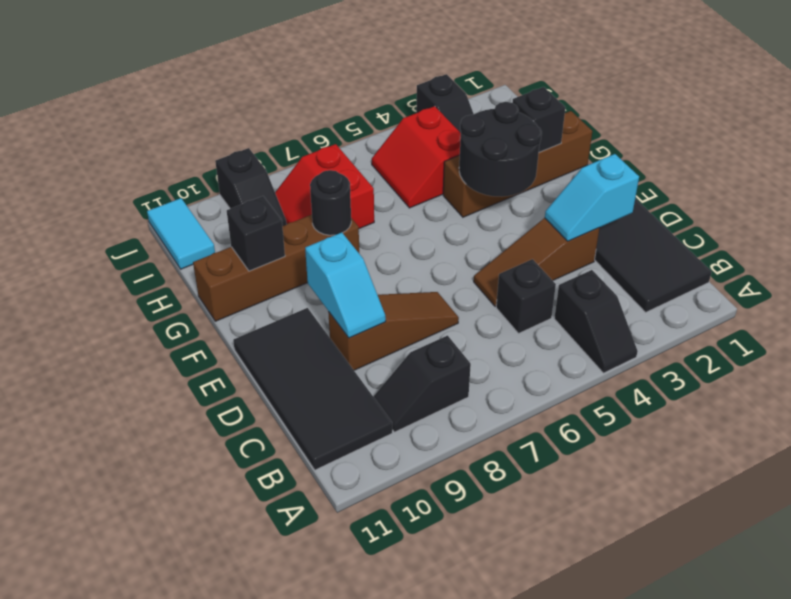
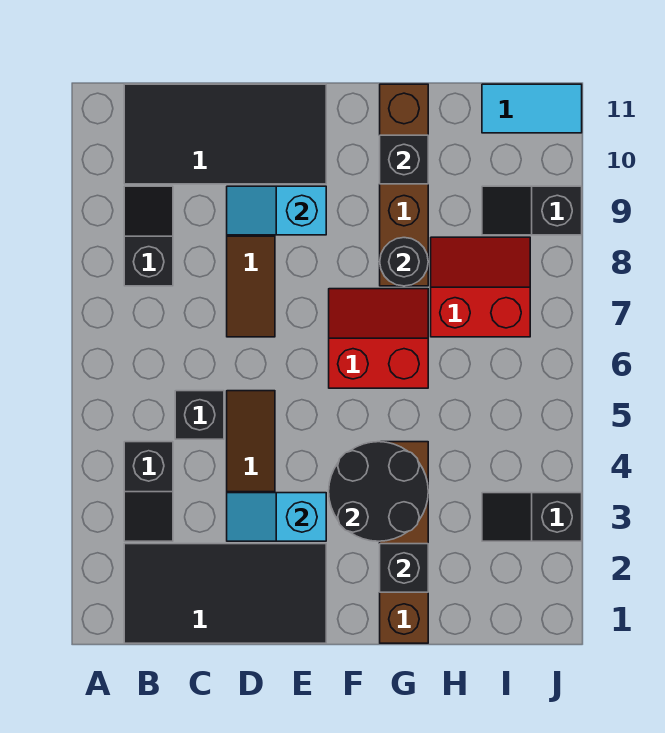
black slope A4:B4 level 1 top B -> black slope B3:B4 level 1 top 4
cyan slope D2:D3 level 2 top 2 -> cyan slope D3:E3 level 2 top E
red slope H4:I5 level 1 top 4 -> red slope F6:G7 level 1 top 6

